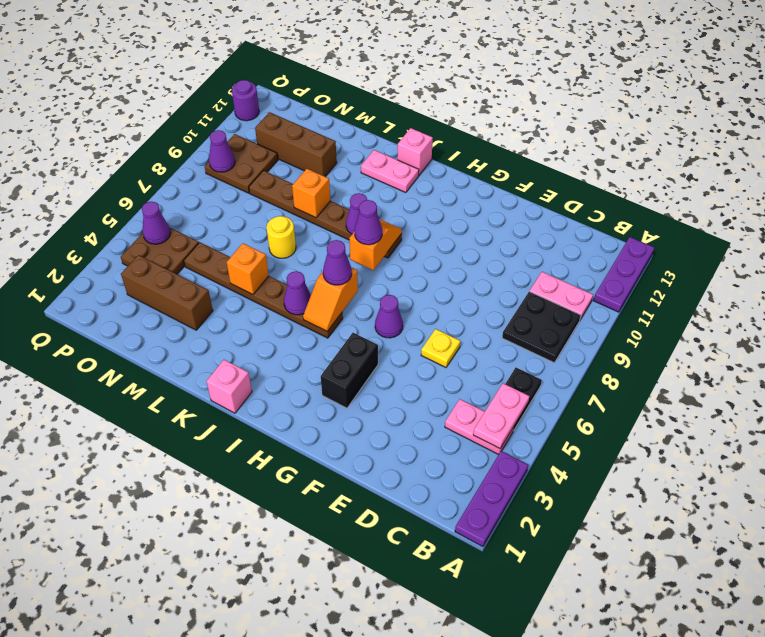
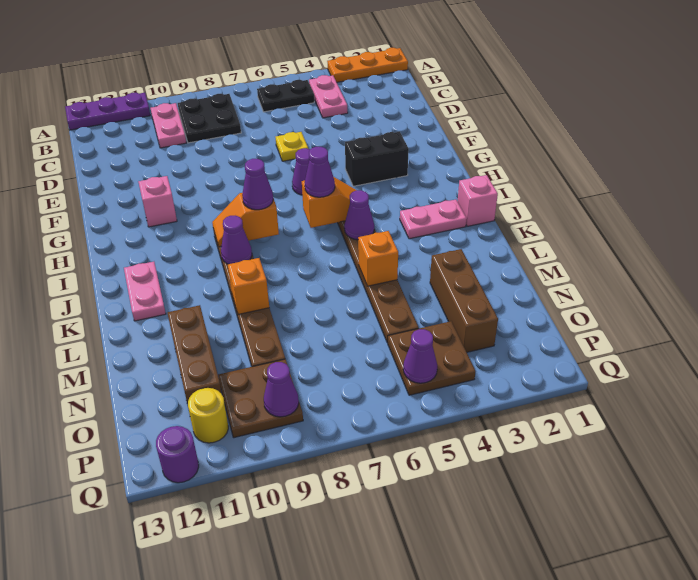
purple plate A1:A3 level 1 -> orange plate A1:A3 level 1
pink plate B4:B5 level 2 -> pink plate J2:J3 level 1
pink brick J13 level 1 -> pink brick G11 level 1
yellow round brick L7 level 1 -> yellow round brick P11 level 1

